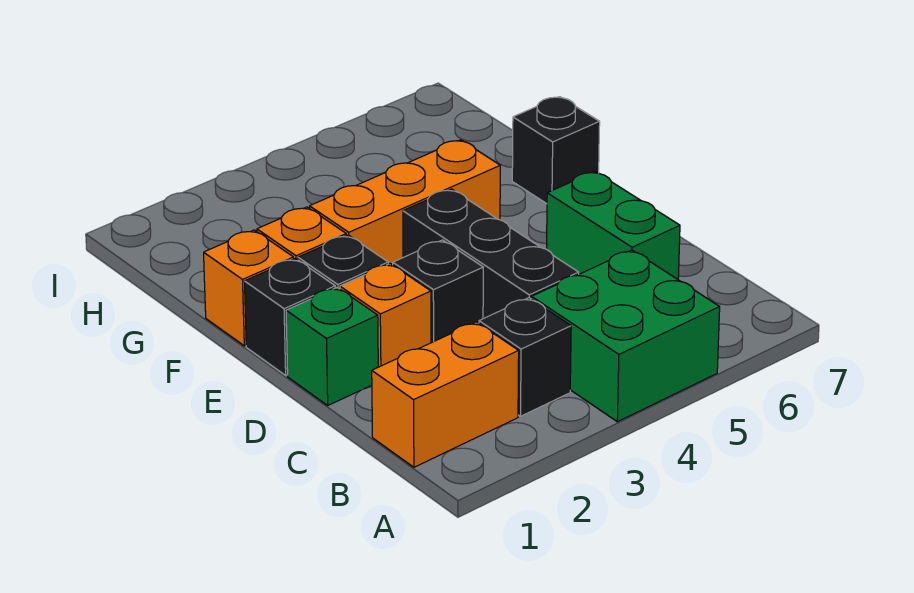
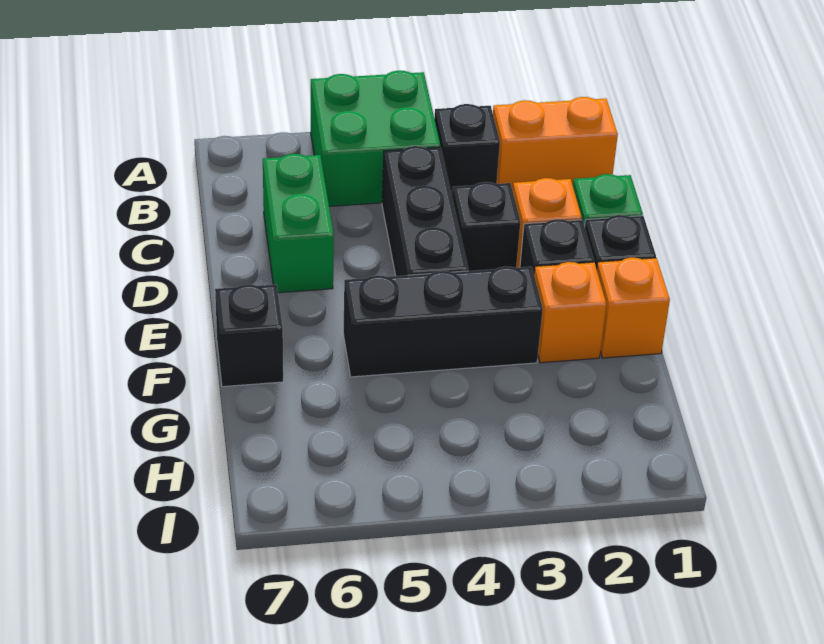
orange brick F3:F5 level 1 -> black brick F3:F5 level 1

